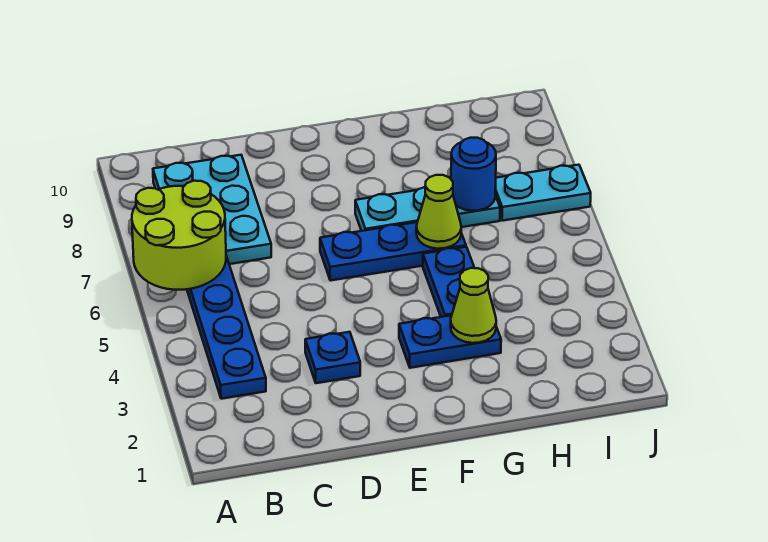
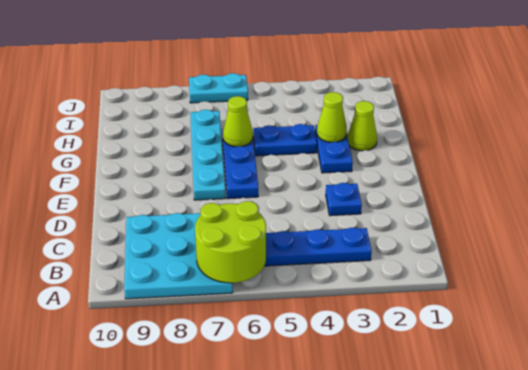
cyan plate B7:C9 level 1 -> cyan plate A7:C9 level 1
cyan plate F7:H7 level 1 -> cyan plate E7:H7 level 1
none -> lime cone G2 level 1
blue round brick H7 level 2 -> none
cyan plate I7:J7 level 1 -> cyan plate J6:J7 level 1

